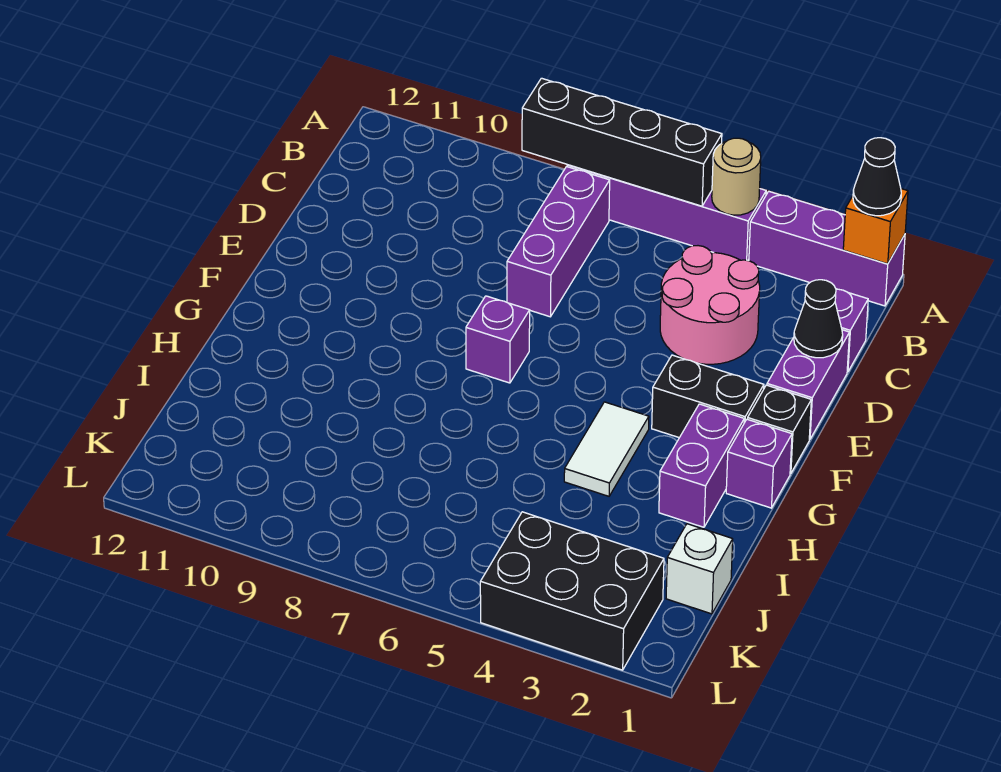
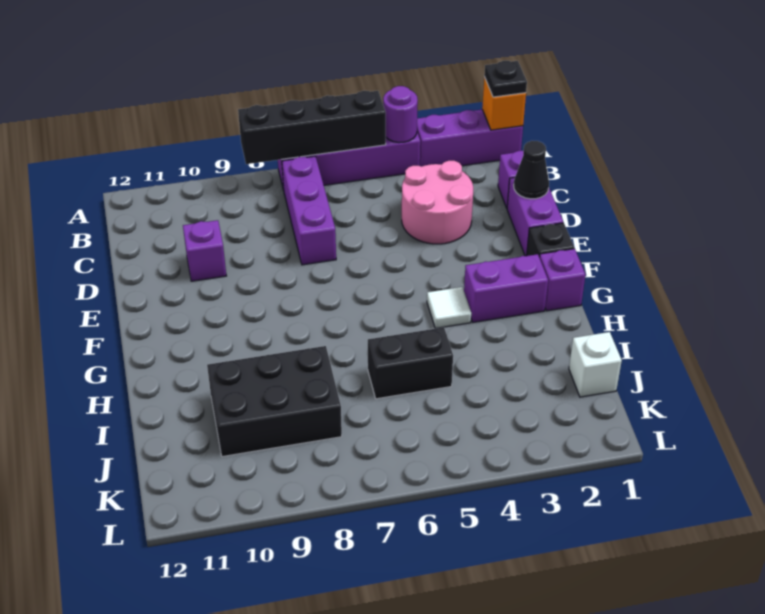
black cone A1 level 3 -> black plate A1 level 3
tan round brick A4 level 2 -> purple round brick A4 level 2
black brick F2:F3 level 1 -> black brick I5:I6 level 1
purple brick F7 level 1 -> purple brick D10 level 1
purple brick G2:H2 level 1 -> purple brick G2:G3 level 1
white tile G4:H4 level 1 -> white tile G4 level 1
black brick K2:L4 level 1 -> black brick I8:J10 level 1

